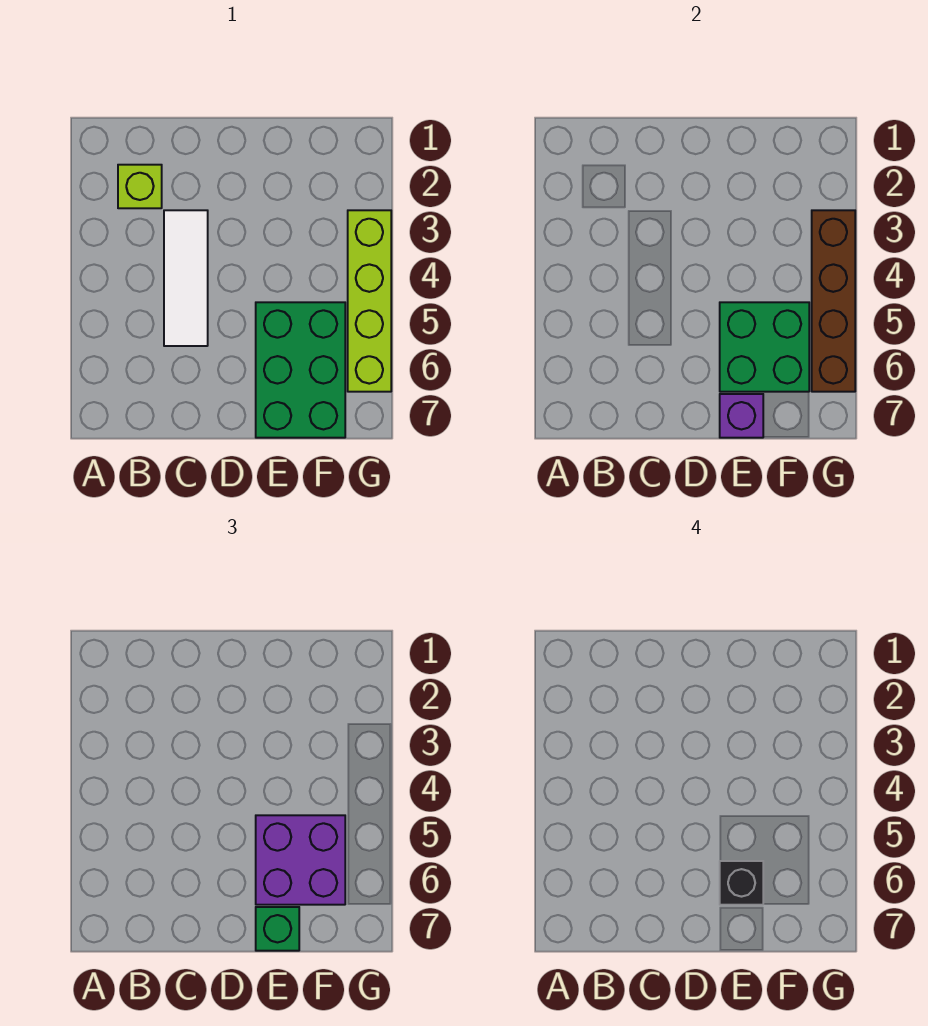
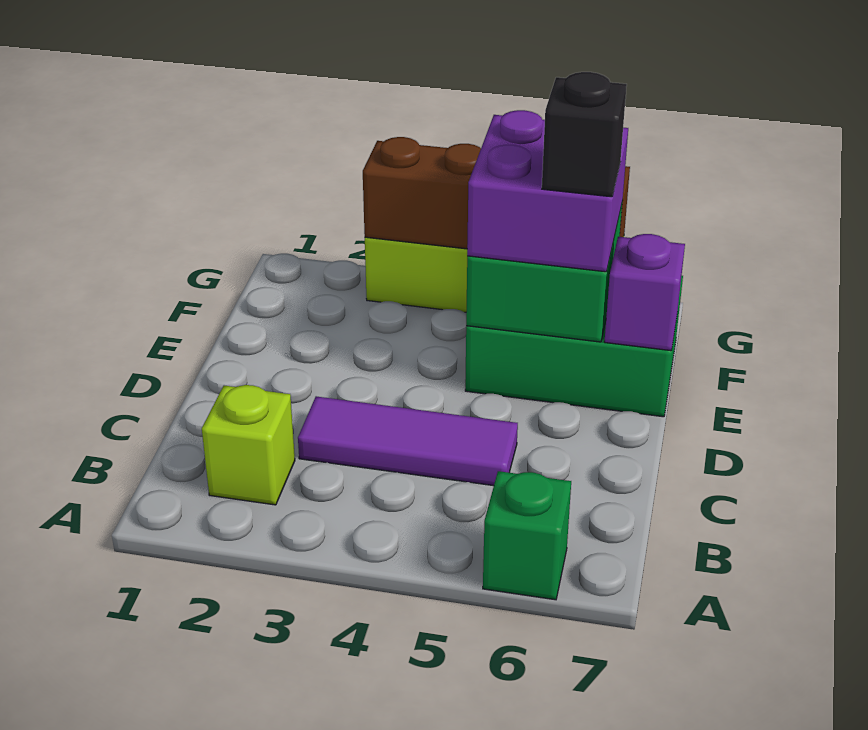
white tile C3:C5 level 1 -> purple tile C3:C5 level 1
green brick E7 level 3 -> green brick A6 level 1

